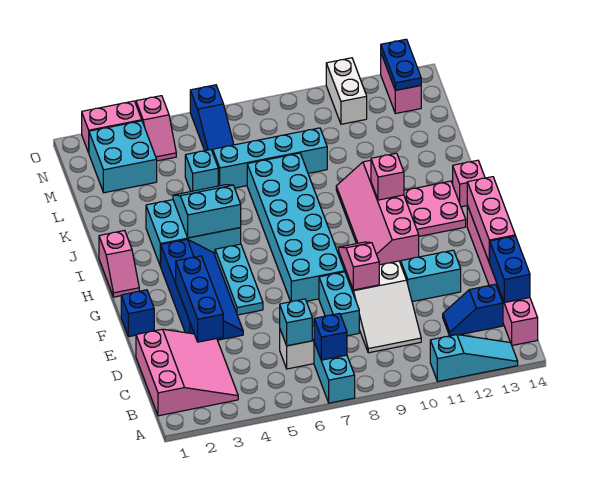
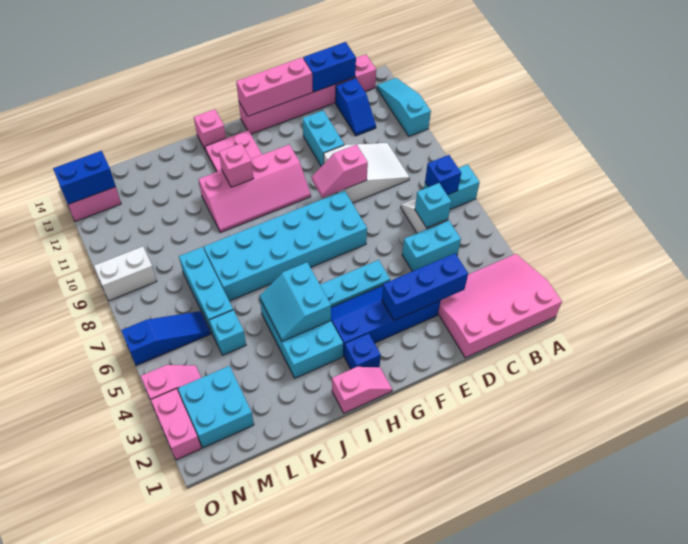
pink slope B1:D3 level 1 top 1 -> pink slope A1:D3 level 1 top 1
cyan brick D8:E8 level 1 -> cyan brick C5:D5 level 1
blue brick F1 level 1 -> blue brick H2 level 1
cyan brick L6:L9 level 1 -> cyan brick L6:L8 level 1
white brick N11:O11 level 1 -> white brick N9:O9 level 1
blue plate N13:O13 level 2 -> blue brick N13:O13 level 2

